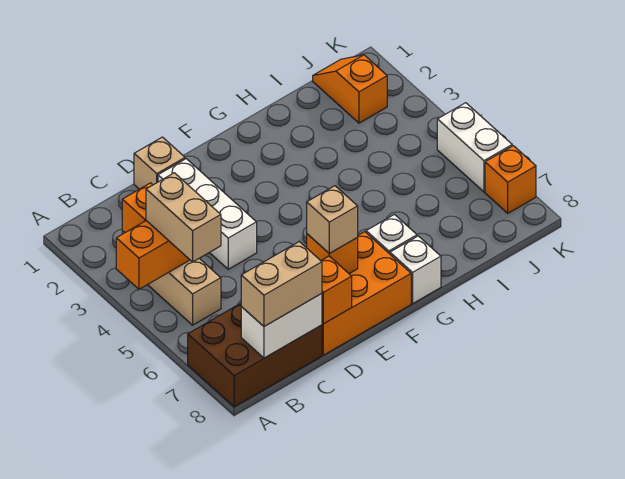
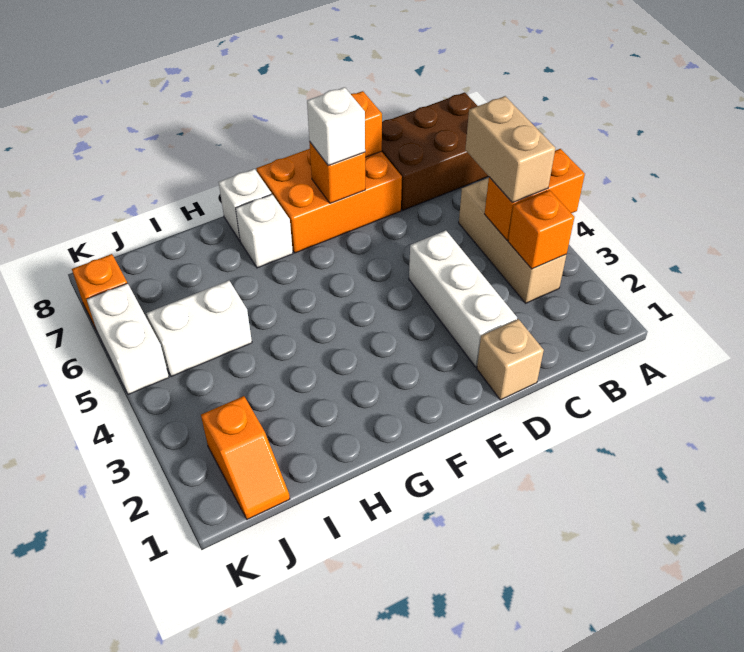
white brick B8:C8 level 2 -> white brick I5:J5 level 1
tan brick B8:C8 level 3 -> none
tan brick E7 level 3 -> white brick E7 level 3

